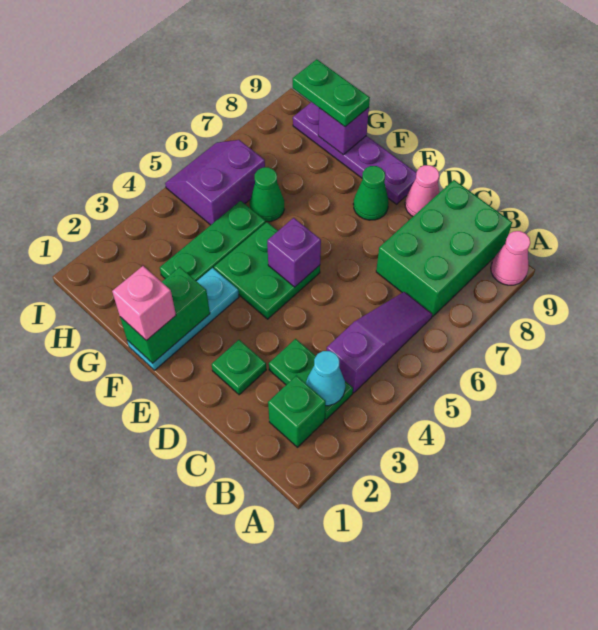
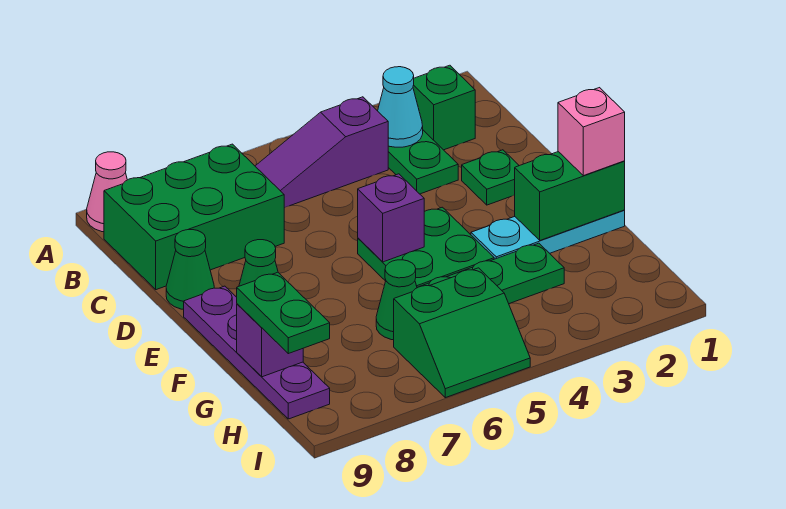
pink cone D9 level 1 -> green cone D9 level 1
purple slope H5:I6 level 1 top H -> green slope H5:I6 level 1 top H

